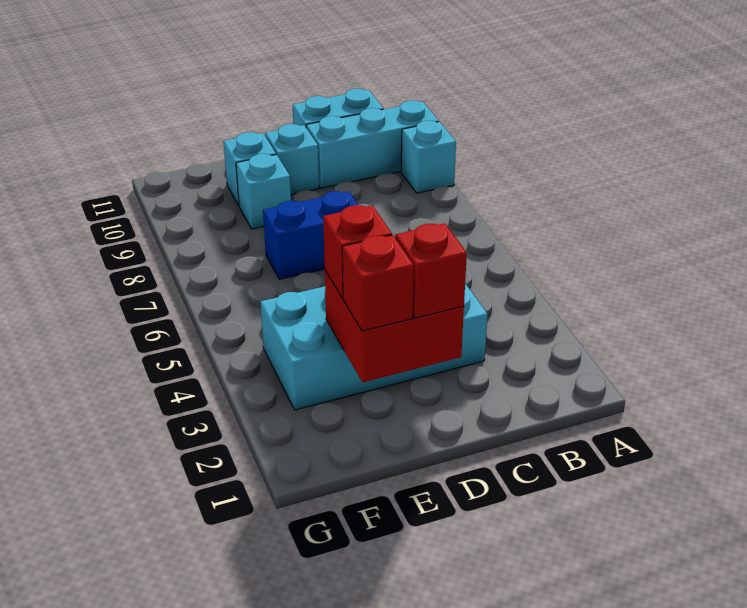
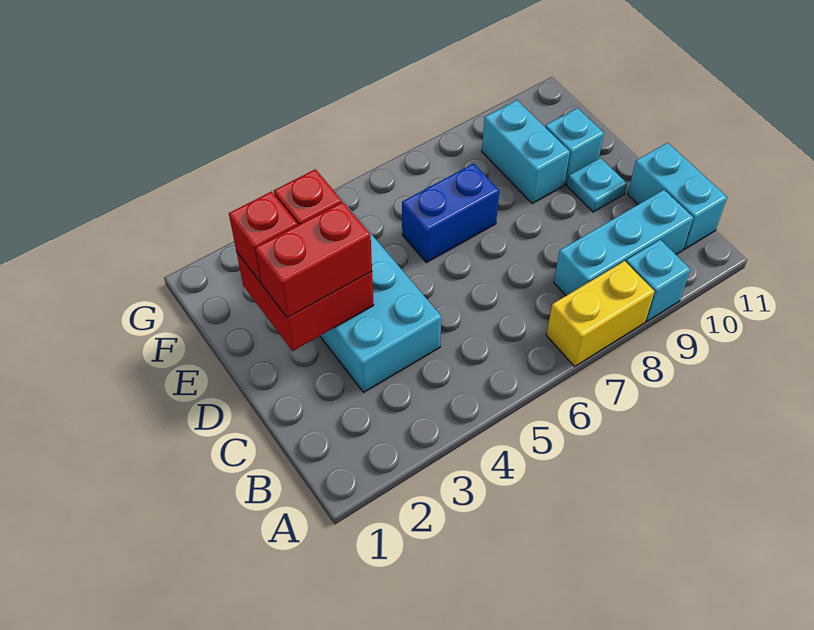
none -> yellow brick A7:A8 level 1
cyan brick A10:C10 level 1 -> cyan brick B8:B10 level 1
red brick D2 level 3 -> red brick D2:D3 level 3
blue brick D7:E7 level 1 -> blue brick E6:E7 level 1
cyan brick D10 level 1 -> cyan plate D10 level 1
cyan brick E9 level 1 -> cyan brick E9:F9 level 1

